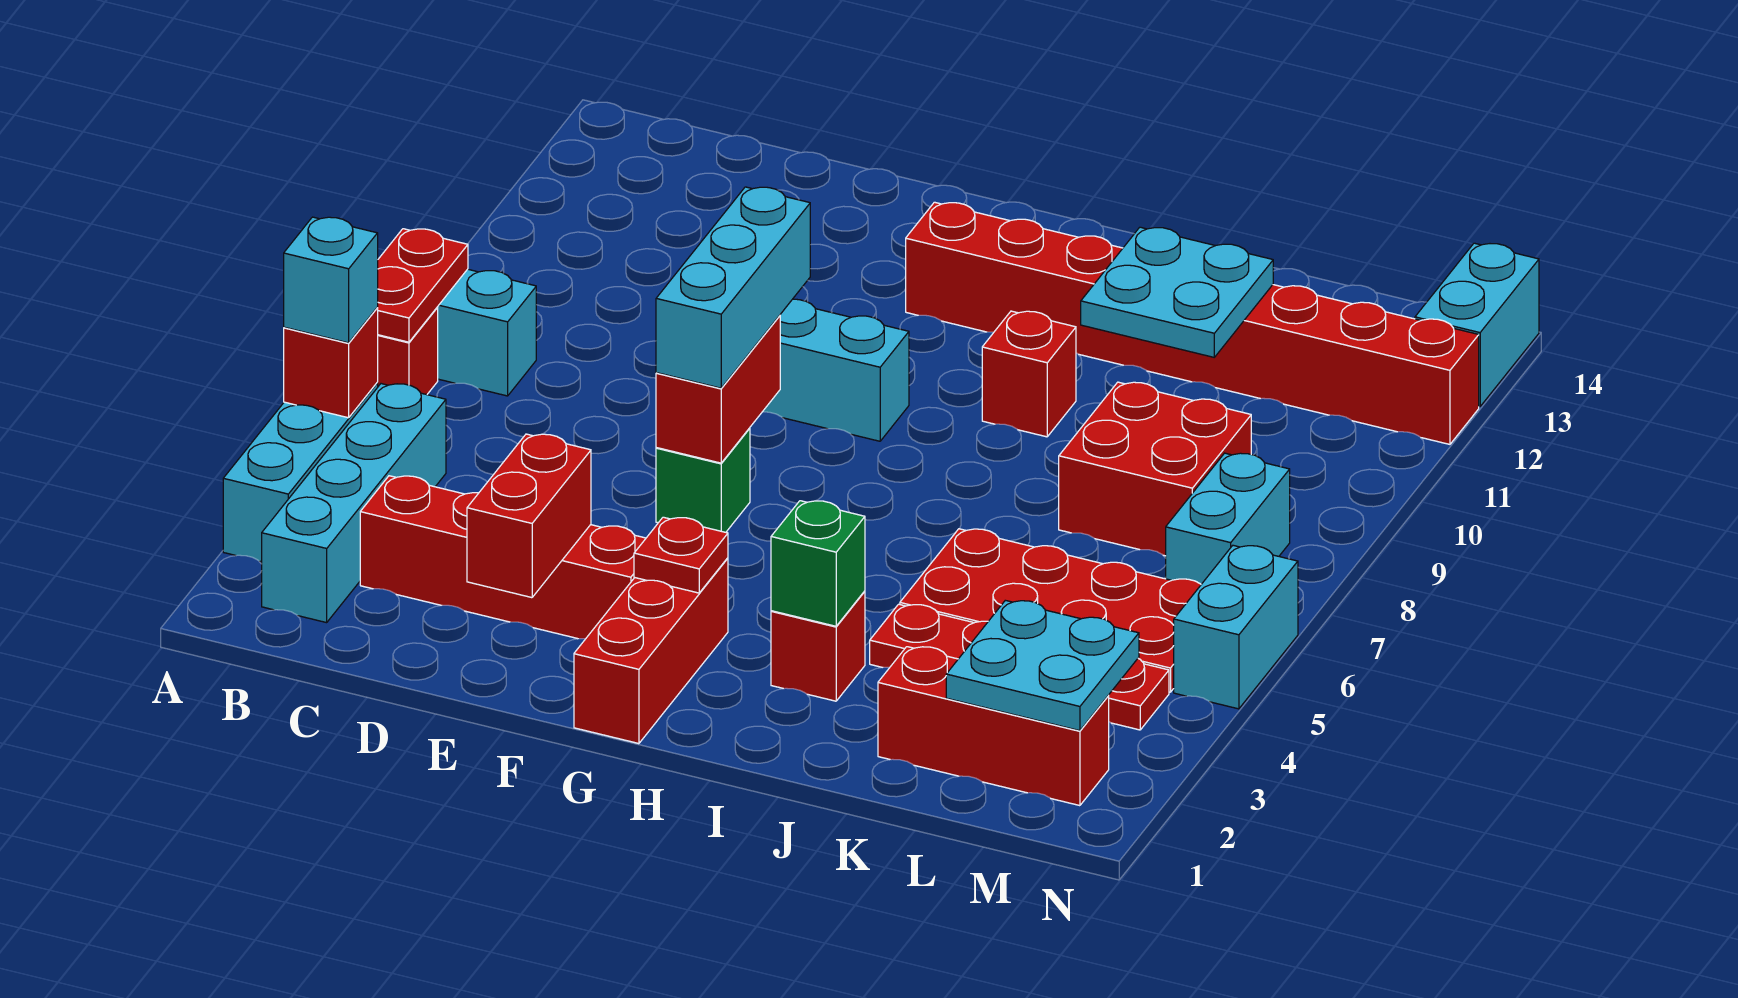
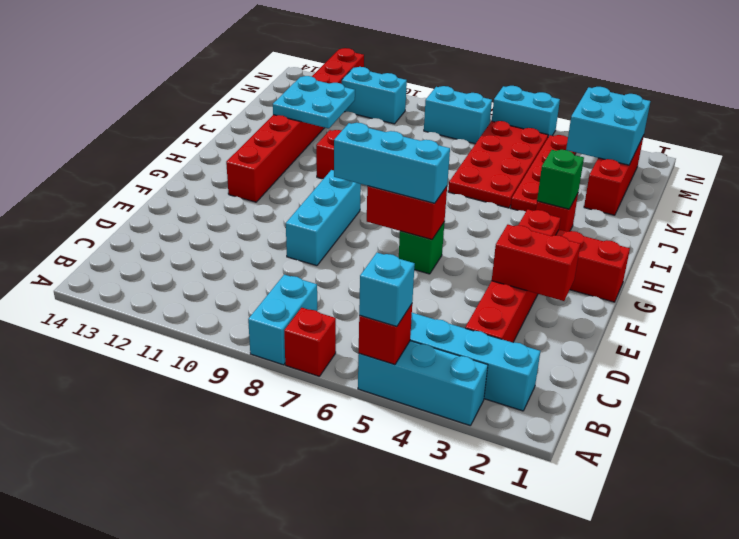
red plate A7:A8 level 2 -> none
red brick K8:L9 level 1 -> none
cyan plate L2:M3 level 2 -> cyan brick L2:M3 level 2
cyan brick N13:N14 level 1 -> cyan brick M10:M11 level 1

